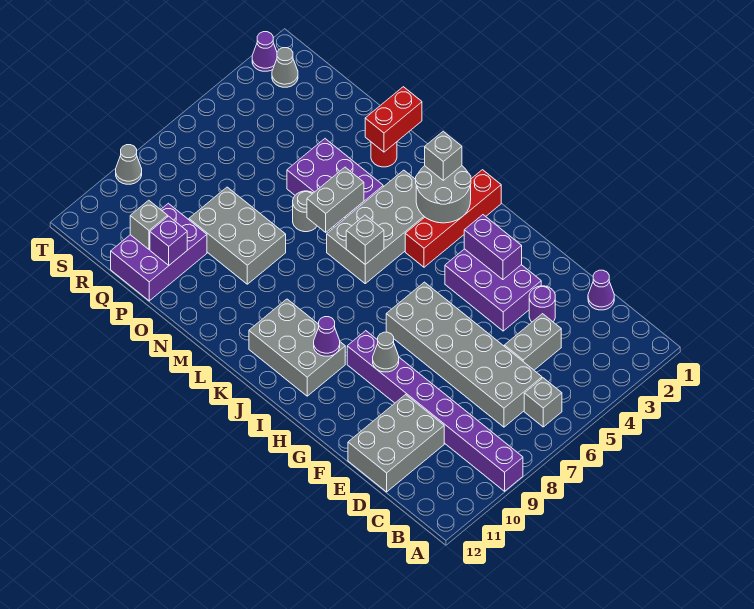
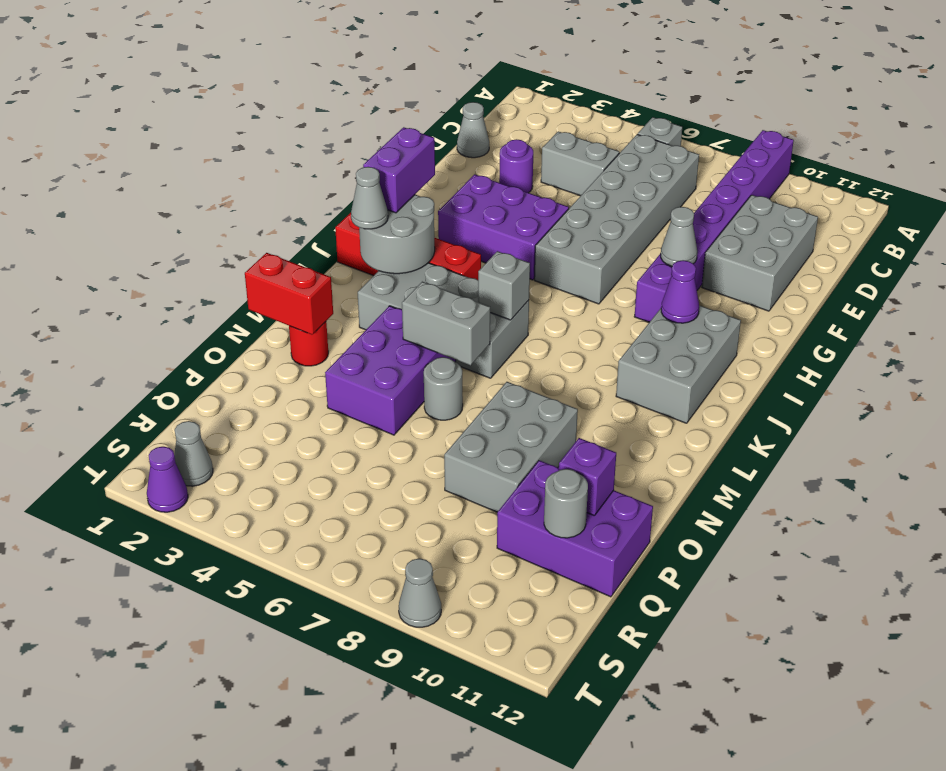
purple cone D1 level 1 -> grey cone D1 level 1
grey brick D10:E12 level 1 -> grey brick D10:F11 level 1
purple brick F3:H4 level 1 -> purple brick G3:H5 level 1
purple brick G3:H3 level 2 -> purple brick I2:J2 level 3
grey brick K2 level 3 -> grey cone K2 level 3
grey brick Q11 level 2 -> grey round brick Q11 level 2

